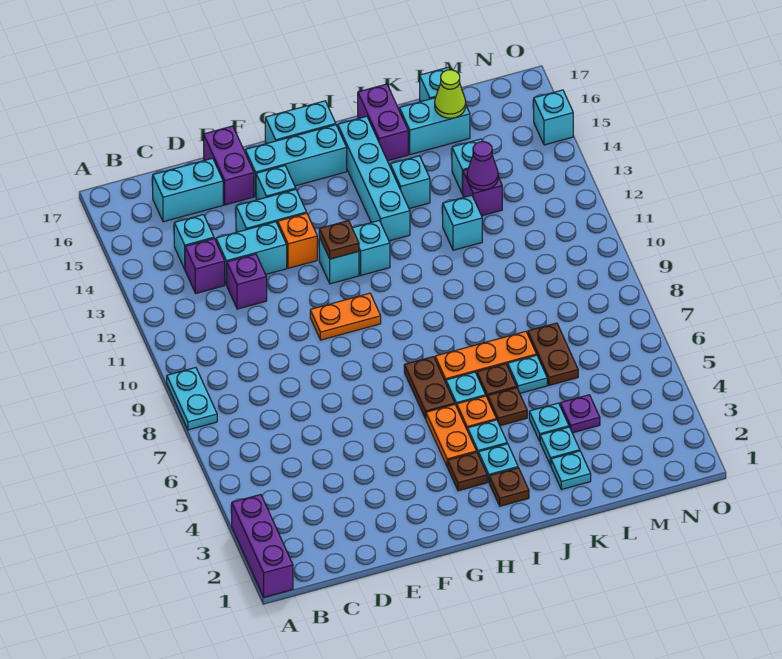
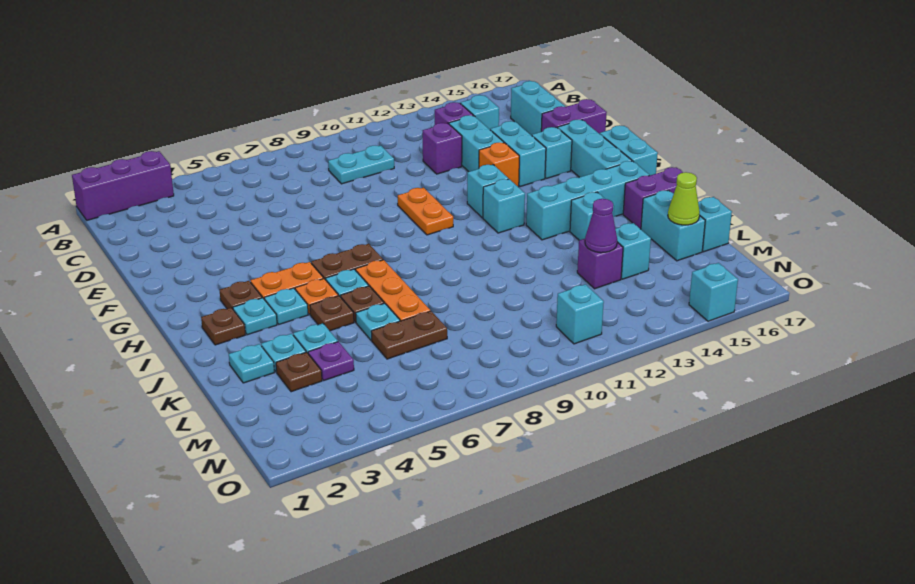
cyan plate A8:A9 level 1 -> cyan plate C9:C10 level 1
brown plate G12 level 2 -> brown plate L3 level 1
cyan brick K12 level 1 -> cyan brick N11 level 1

